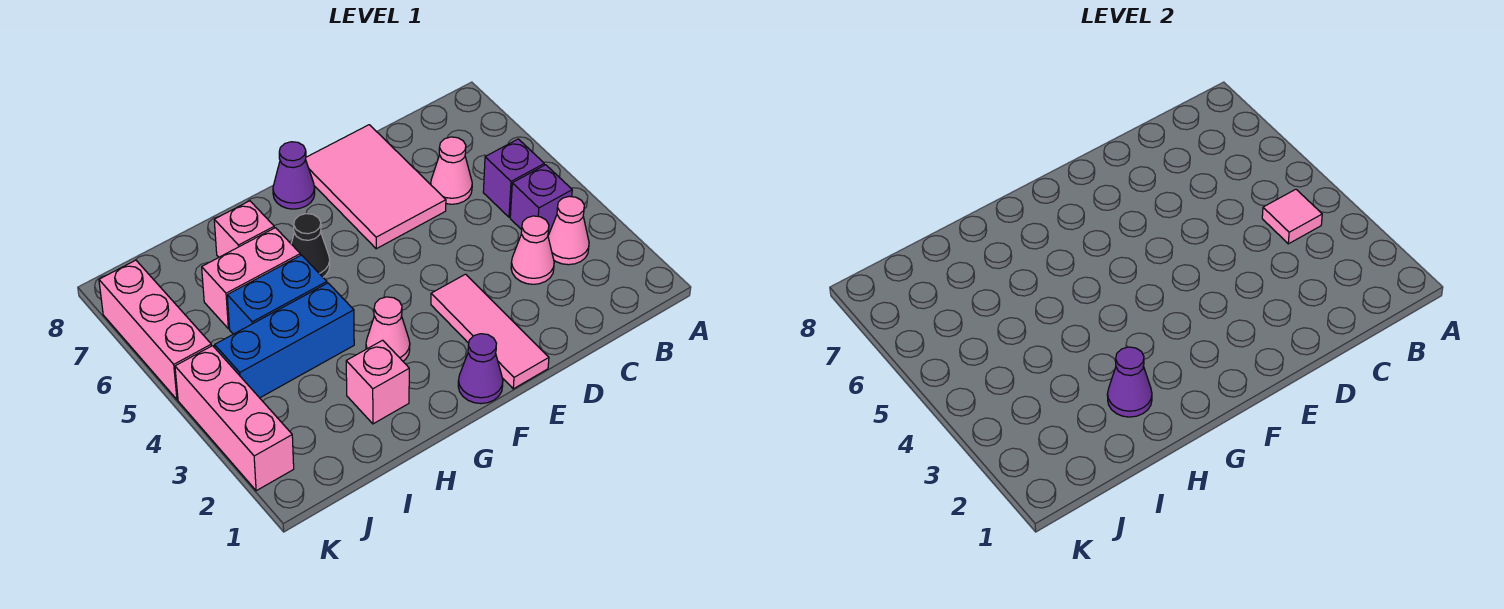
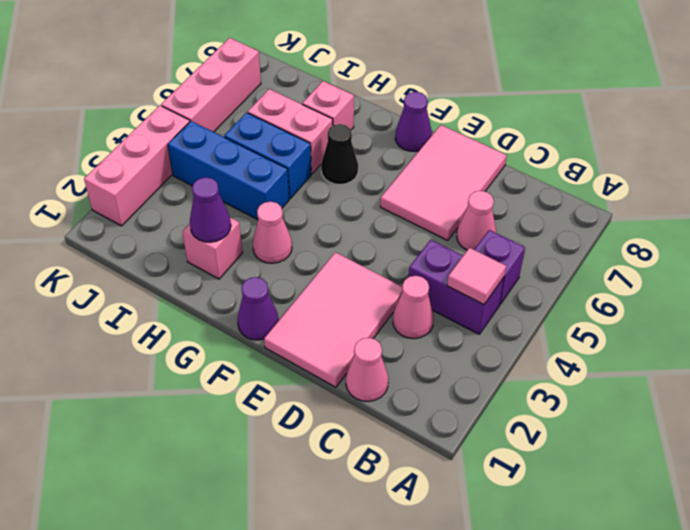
pink cone B3 level 1 -> pink cone C1 level 1
purple brick B4 level 1 -> purple brick B4:C4 level 1
pink tile E1:E3 level 1 -> pink tile D1:E3 level 1

